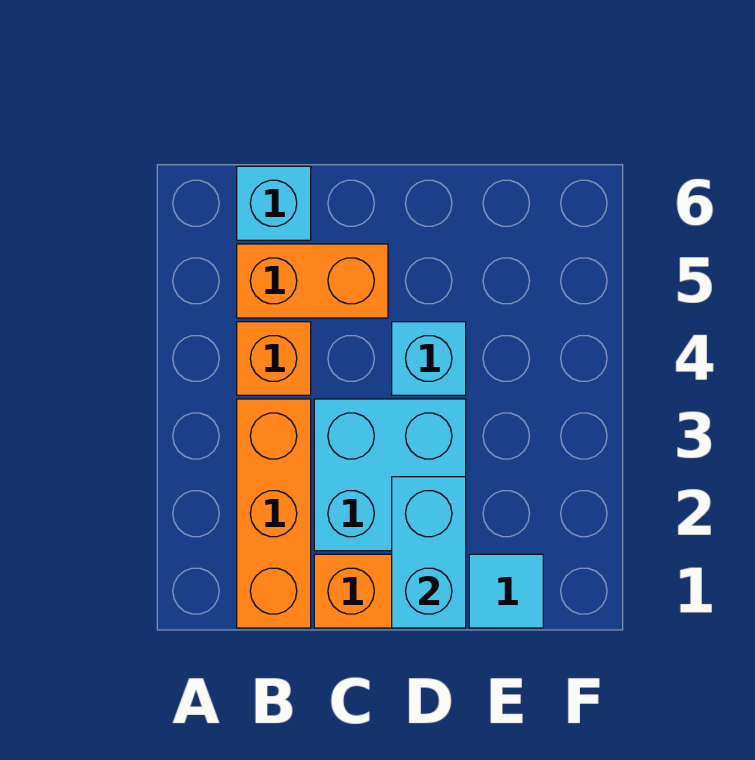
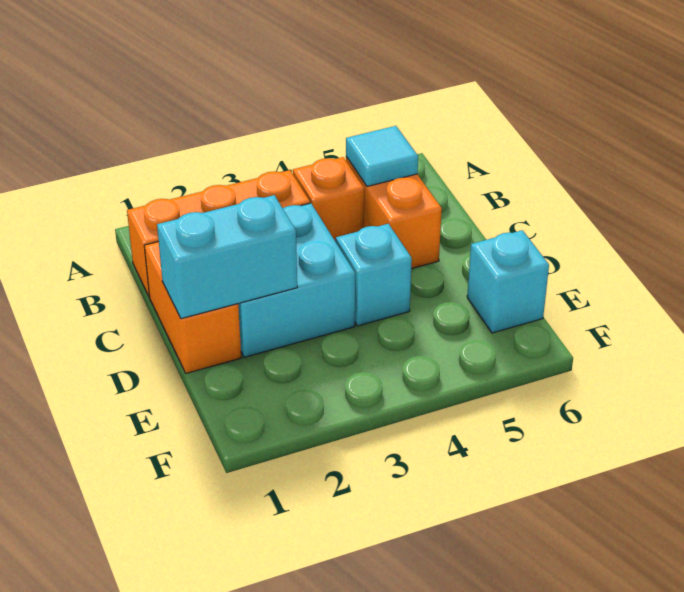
cyan brick B6 level 1 -> cyan brick E6 level 1
cyan tile E1 level 1 -> cyan tile B5 level 2

